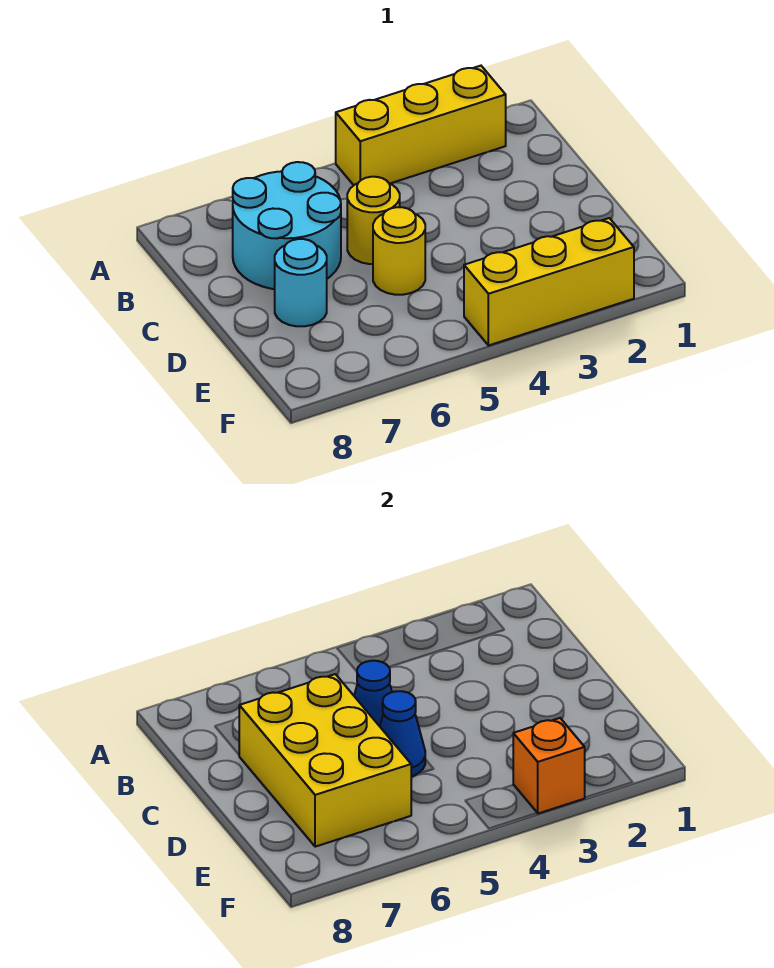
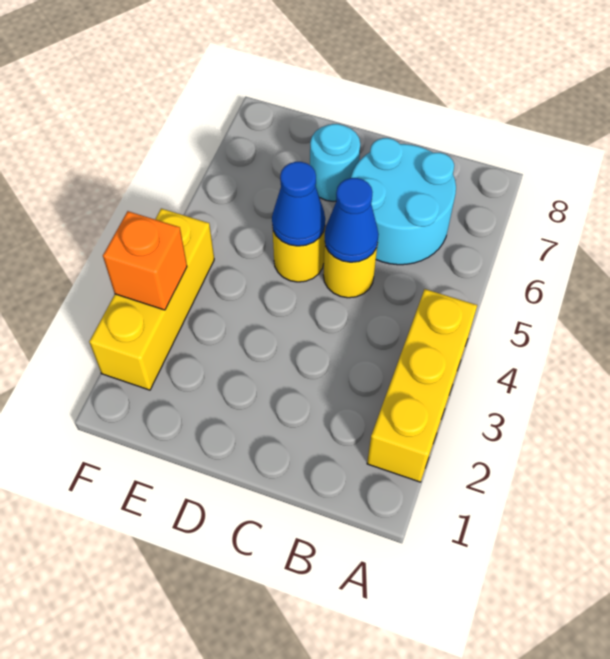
yellow brick C6:E7 level 2 -> none

